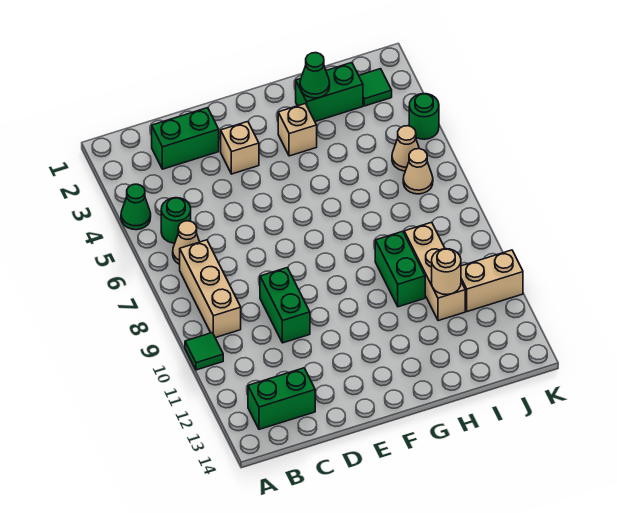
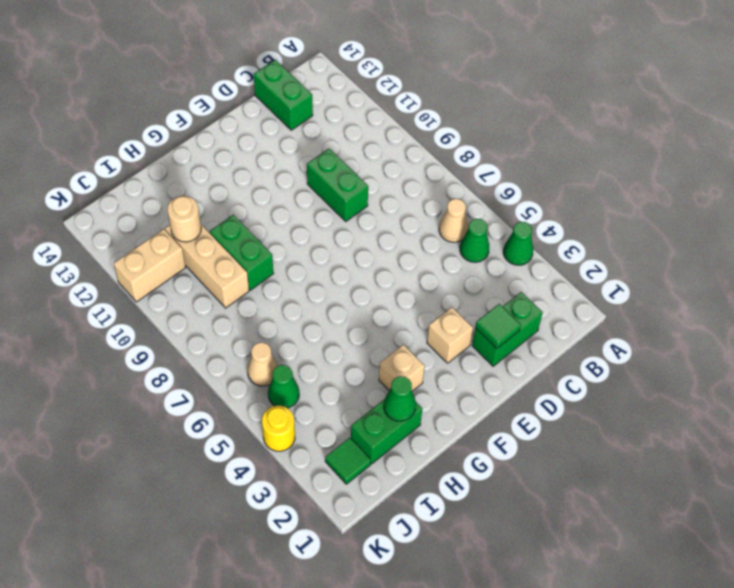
green tile A10 level 1 -> green tile D2 level 2
green round brick B5 level 1 -> green cone B5 level 1
tan brick B7:B9 level 1 -> none
green brick B13:C13 level 1 -> green brick C13:C14 level 1
tan cone J5 level 1 -> green cone J5 level 1
green round brick K4 level 1 -> yellow round brick K4 level 1

